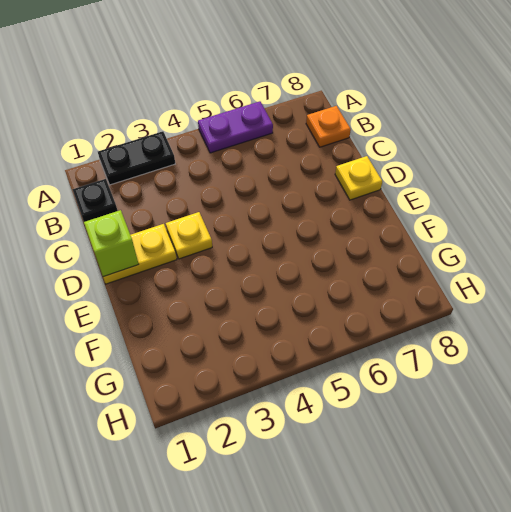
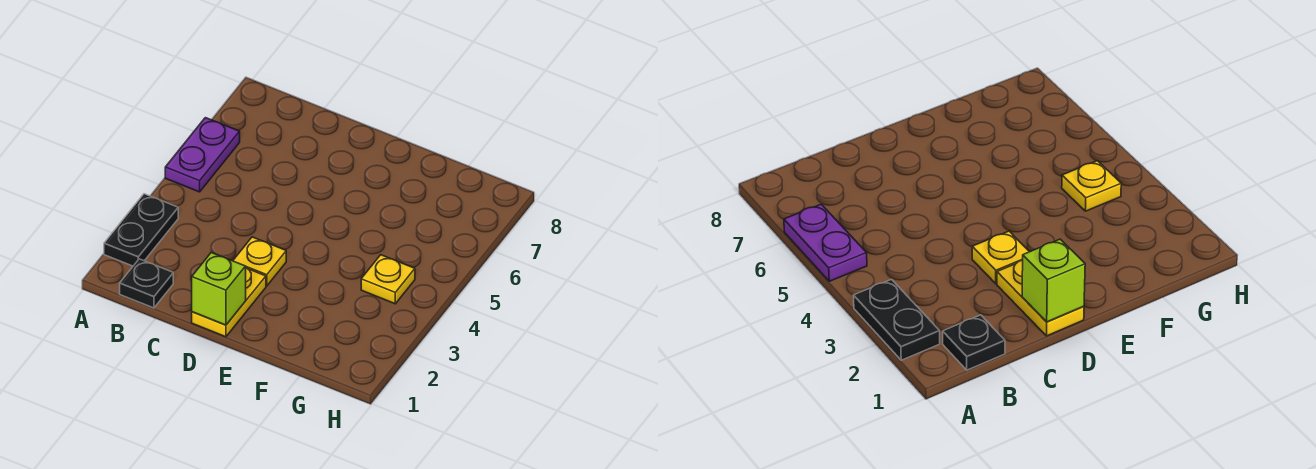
orange plate B8 level 1 -> none
yellow plate D8 level 1 -> yellow plate G4 level 1

